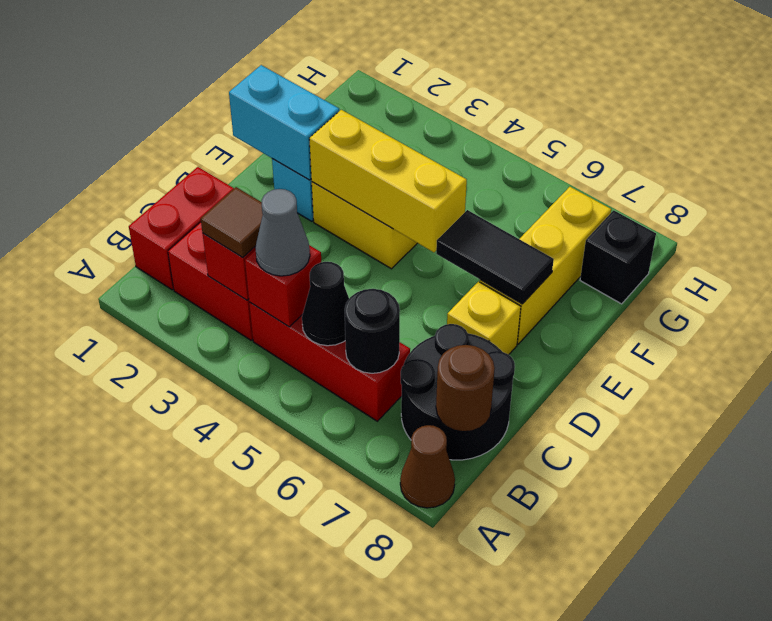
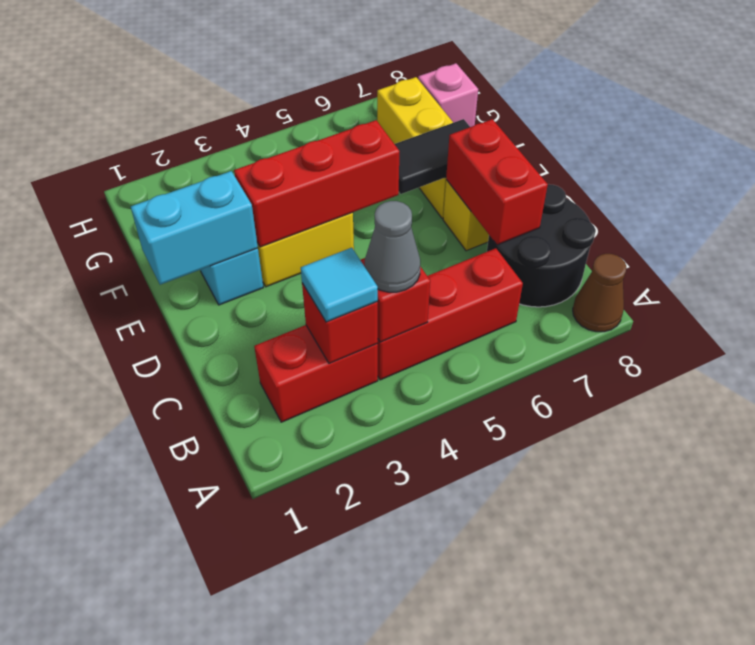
red brick B1:C1 level 1 -> red brick C7:D7 level 2
brown tile B3 level 3 -> cyan tile B3 level 3
black cone B5 level 2 -> none
black round brick B6 level 2 -> none
brown round brick B8 level 2 -> none
yellow brick E3:E5 level 2 -> red brick E3:E5 level 2
black brick G8 level 1 -> pink brick G8 level 1

